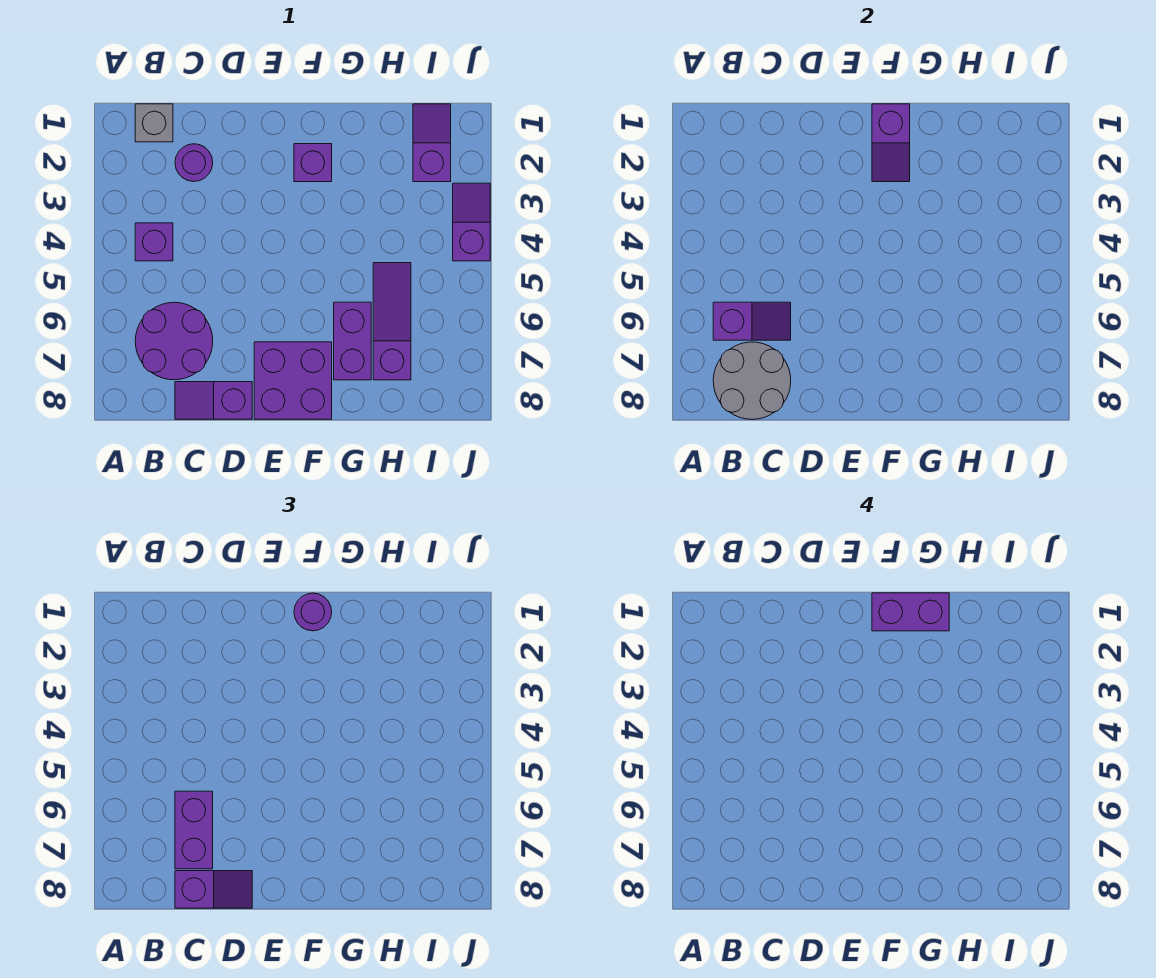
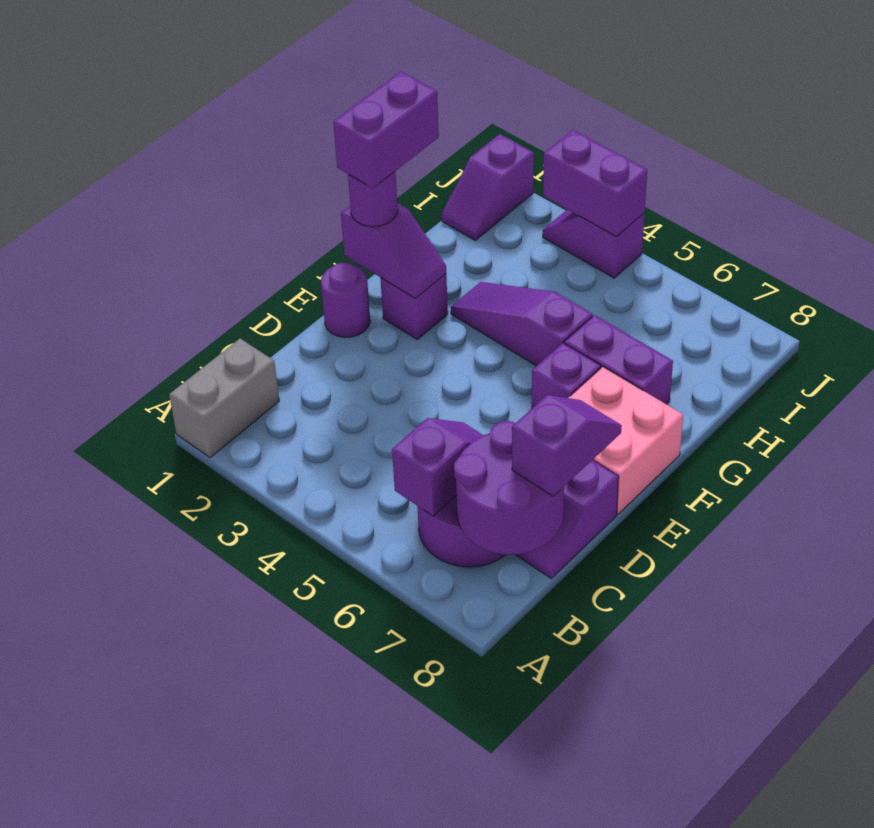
grey brick B1 level 1 -> grey brick A1:B1 level 1
purple brick B4 level 1 -> purple brick F6 level 1
grey round brick B7:C8 level 2 -> purple round brick B7:C8 level 2
purple round brick C2 level 1 -> purple round brick E1 level 1
purple brick C6:C7 level 3 -> purple brick J3:J4 level 2
purple brick E7:F8 level 1 -> pink brick E7:F8 level 1
purple slope H5:H7 level 1 top 7 -> purple slope G3:G5 level 1 top 5
purple slope I1:I2 level 1 top 2 -> purple slope I1:J1 level 1 top J

